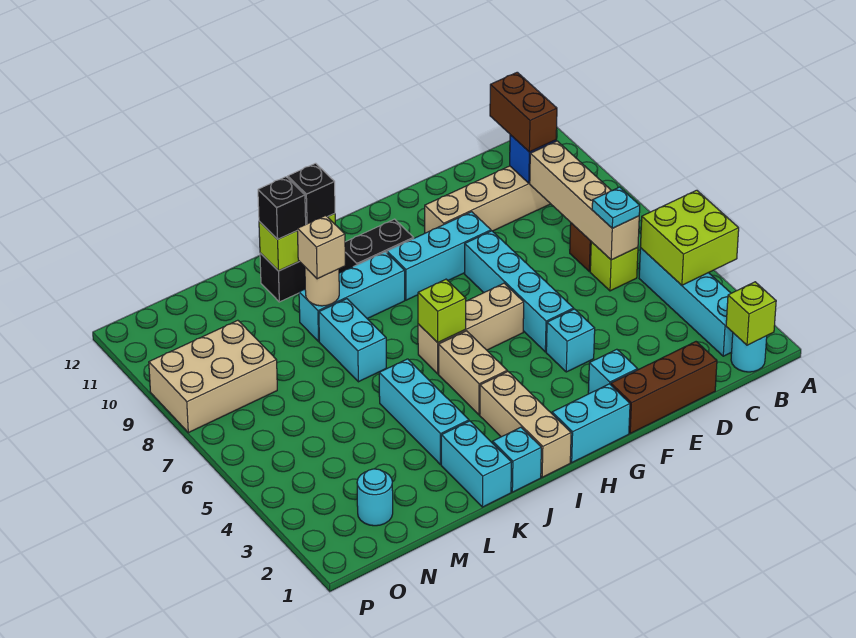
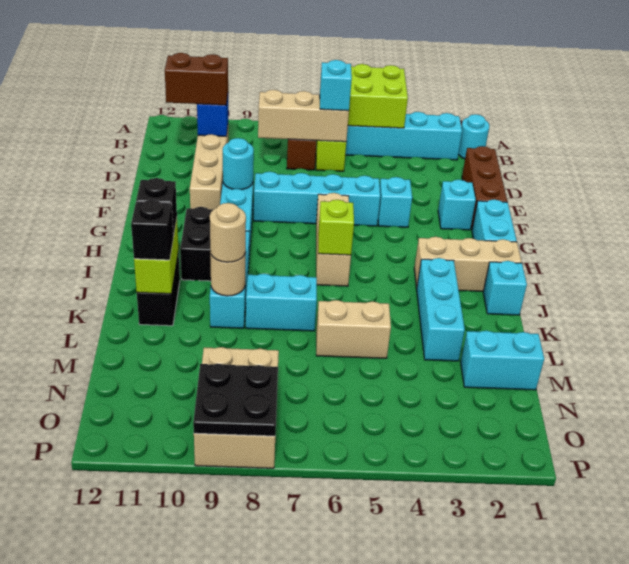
lime brick B1 level 2 -> none
tan brick C6:C9 level 2 -> tan brick C6:C8 level 2
cyan plate C6 level 3 -> cyan brick C6 level 3
tan brick I4:I5 level 1 -> tan brick L5:L6 level 1
cyan brick K1:K2 level 1 -> cyan brick M1:M2 level 1
cyan brick K3:K5 level 1 -> cyan brick J3:L3 level 1
tan brick K9 level 3 -> tan round brick K9 level 3
cyan round brick N2 level 1 -> cyan round brick F9 level 2
none -> black plate O8:P9 level 2

